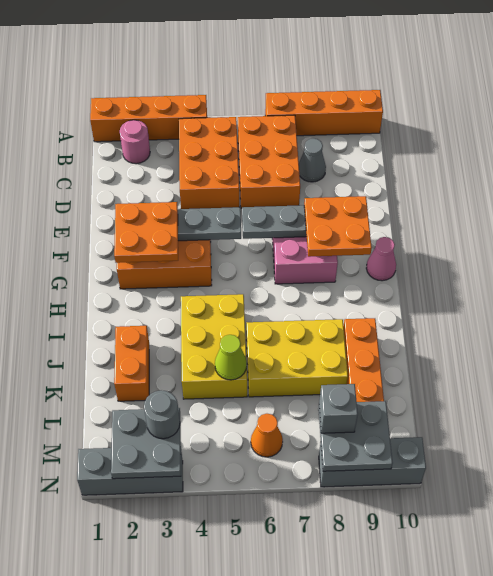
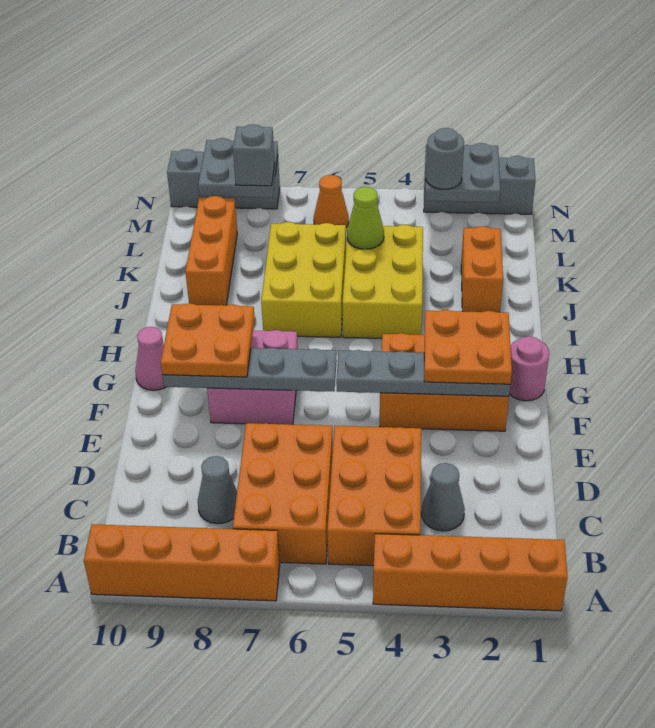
pink round brick B2 level 1 -> pink round brick G1 level 1
none -> grey cone C3 level 1
yellow brick J6:K8 level 1 -> yellow brick I6:K7 level 1

